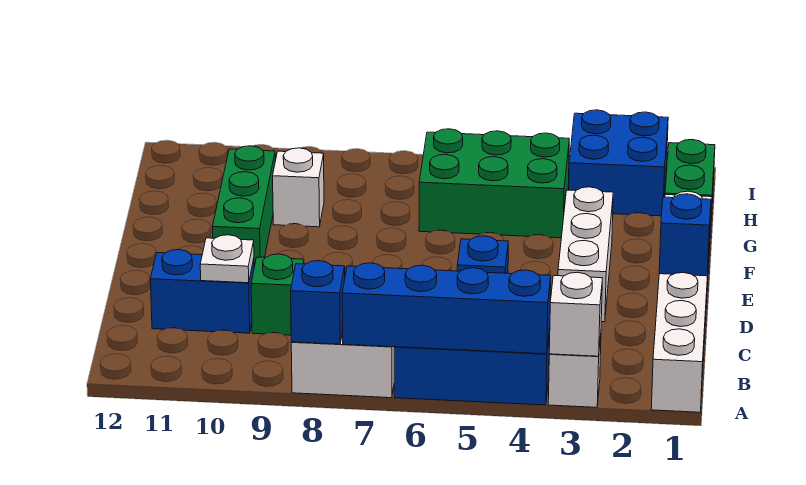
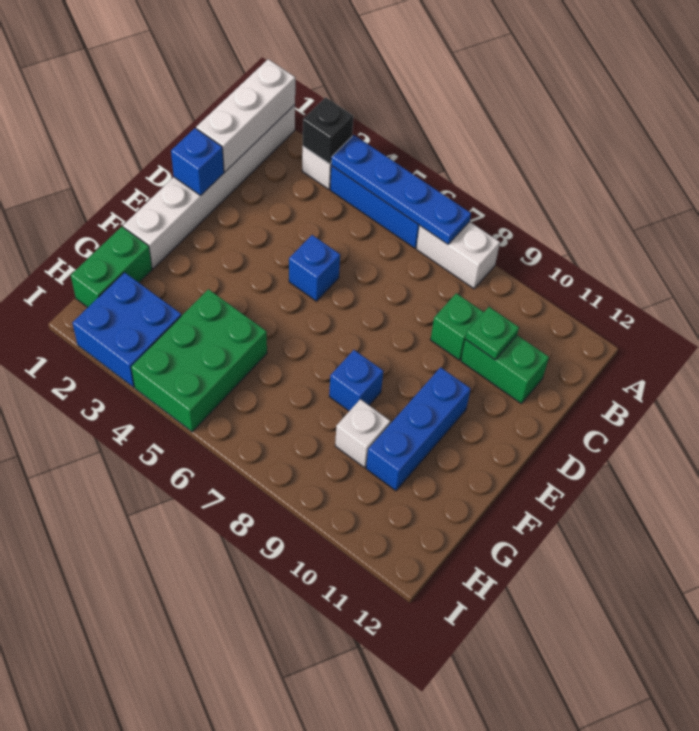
white brick A3 level 2 -> black brick A3 level 2
blue brick A4:A7 level 2 -> blue plate A4:A7 level 2
blue brick A8 level 2 -> blue brick F8 level 1
blue brick C10:C11 level 1 -> green brick C10:C11 level 1
white plate C10 level 2 -> green plate C10 level 2
white brick D3:F3 level 1 -> white brick A1:C1 level 2
green brick E10:G10 level 1 -> blue brick E10:G10 level 1
green brick G4:H6 level 1 -> green brick G4:I5 level 1

